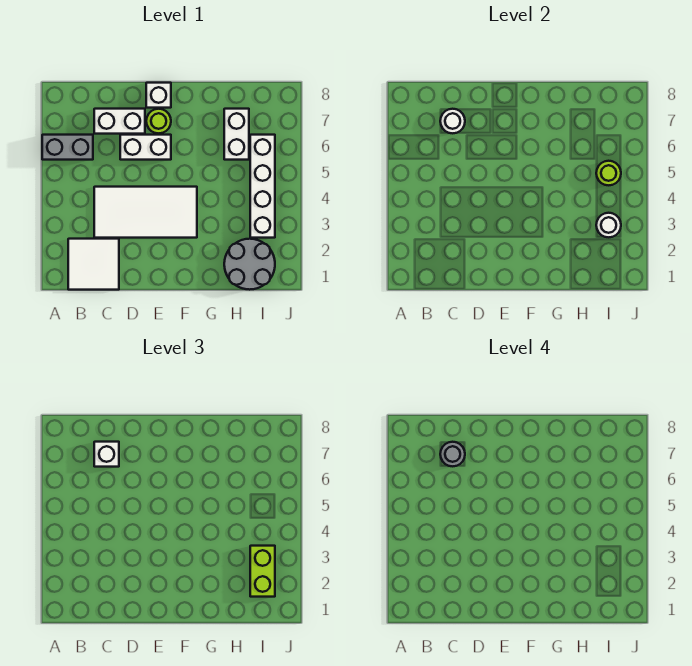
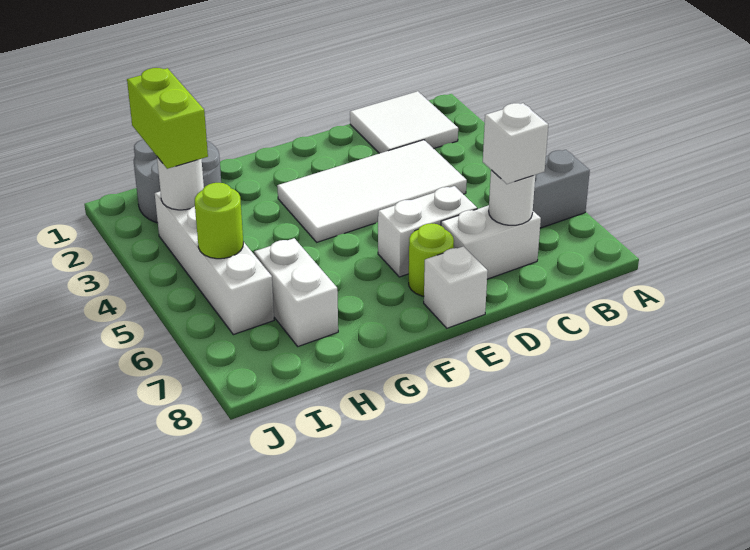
grey round brick C7 level 4 -> none

